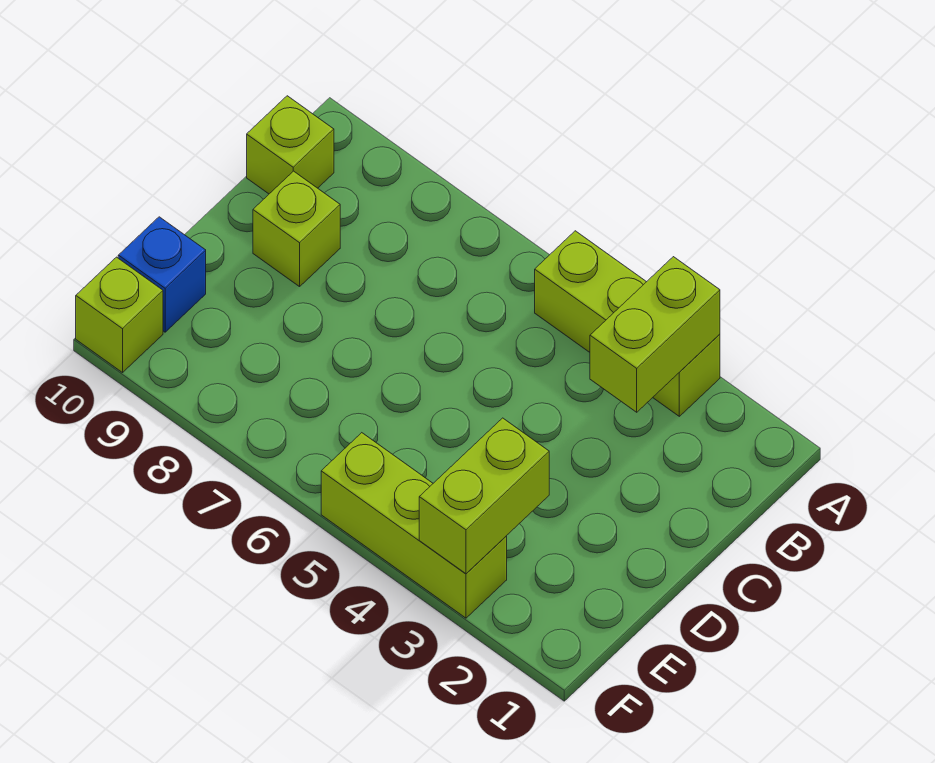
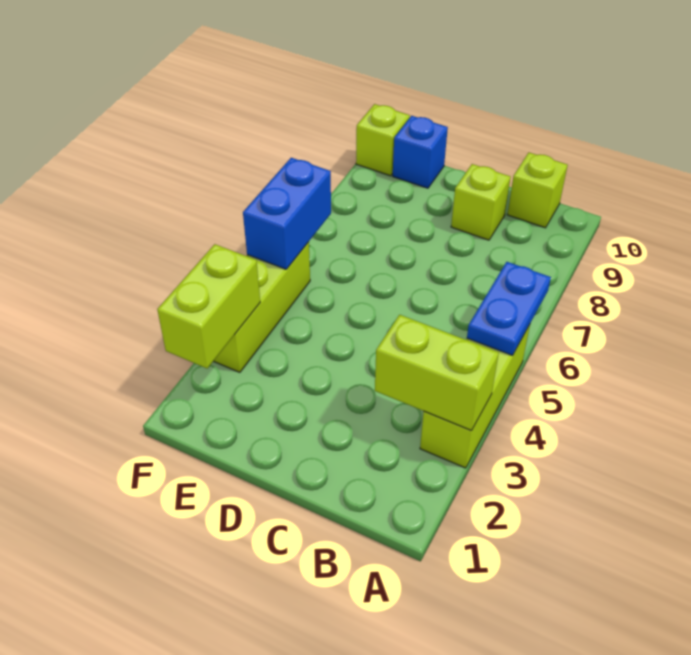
none -> blue plate A5:A6 level 2
lime brick E3:F3 level 2 -> lime brick F2:F3 level 2
none -> blue brick F5:F6 level 2

